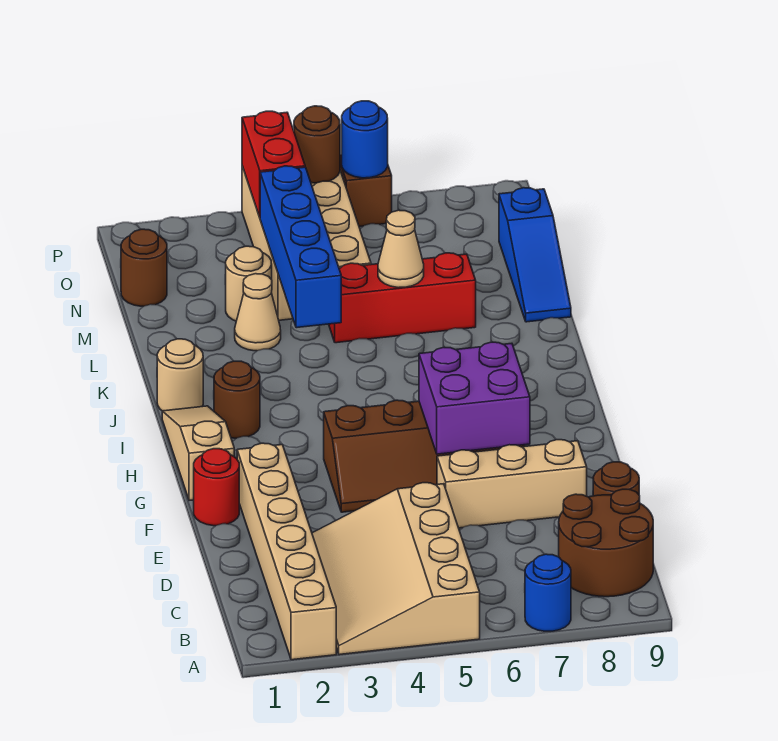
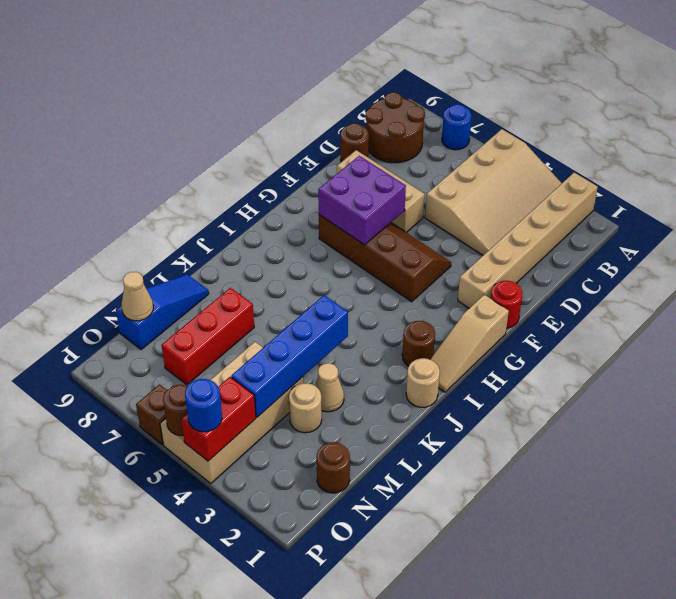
red brick L5:L7 level 1 -> red brick L7:N7 level 1
tan cone L6 level 2 -> tan cone N9 level 2
blue round brick P6 level 2 -> blue round brick P4 level 3

